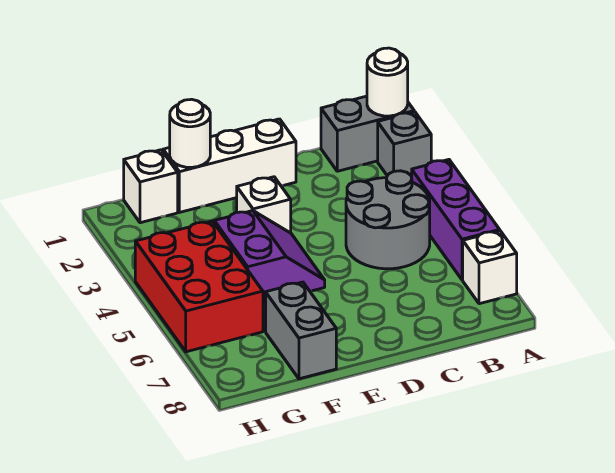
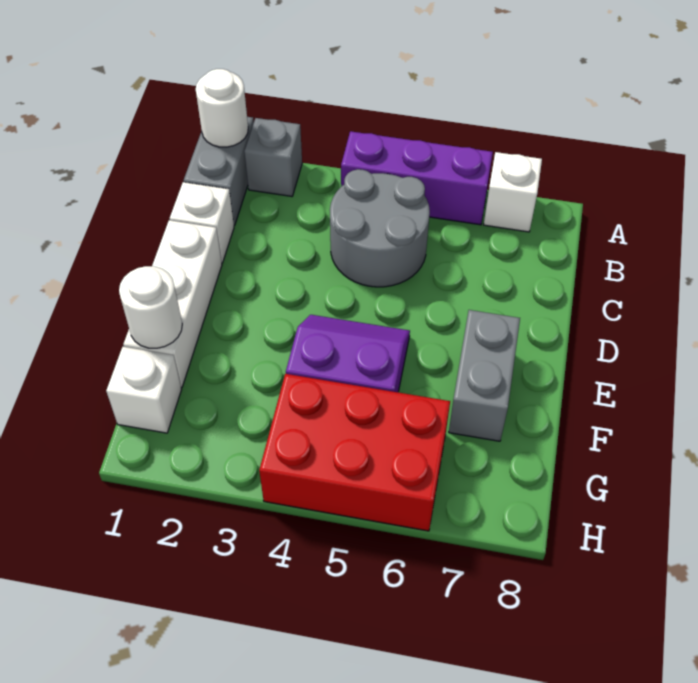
white brick E3 level 1 -> white brick C1 level 1
grey brick F7:F8 level 1 -> grey brick E7:F7 level 1

